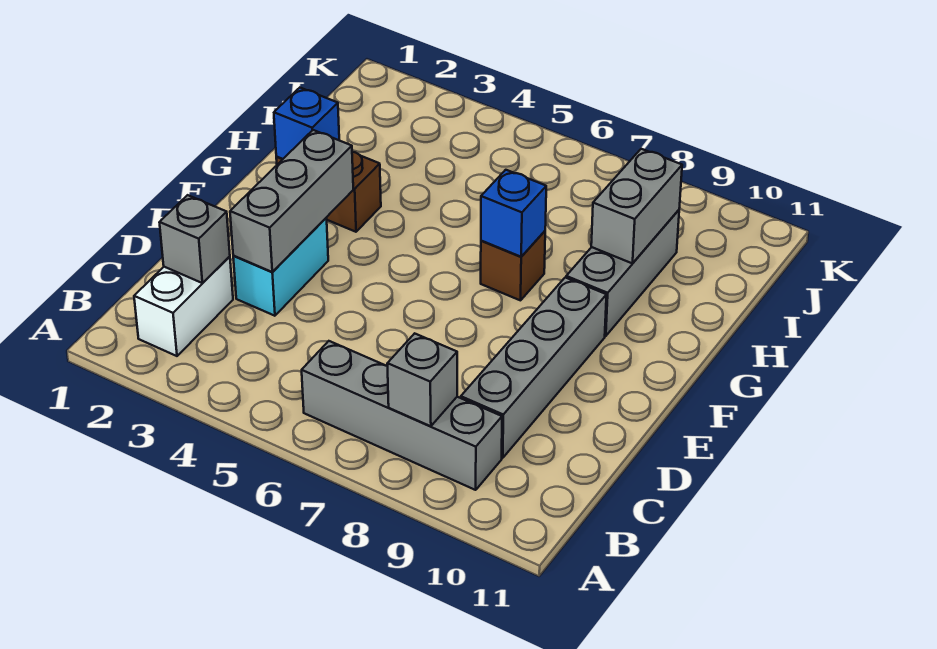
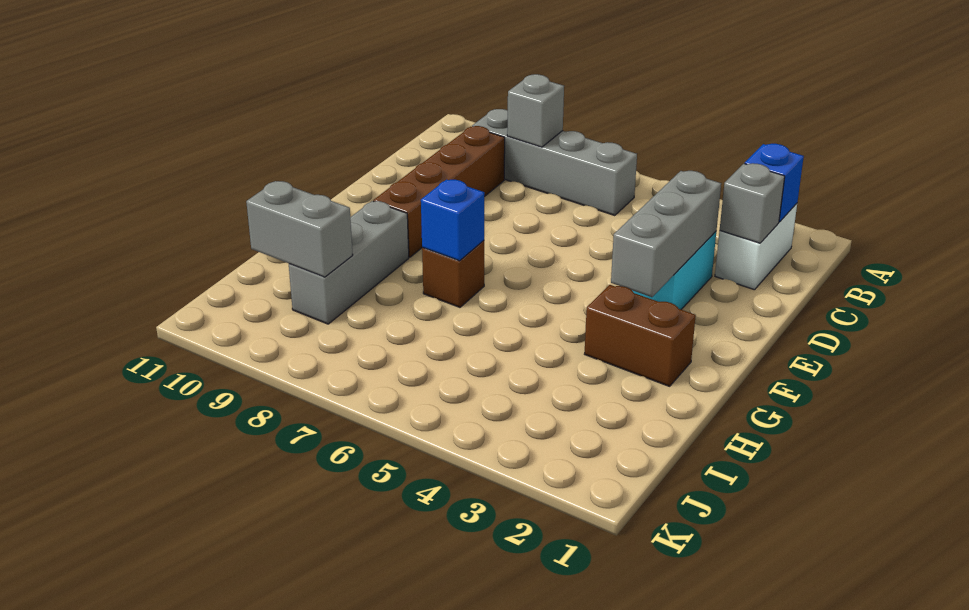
grey brick C9:F9 level 1 -> brown brick C9:F9 level 1
blue brick G2 level 2 -> blue brick B2 level 2
grey brick H9:I9 level 2 -> grey brick I9:I10 level 2

